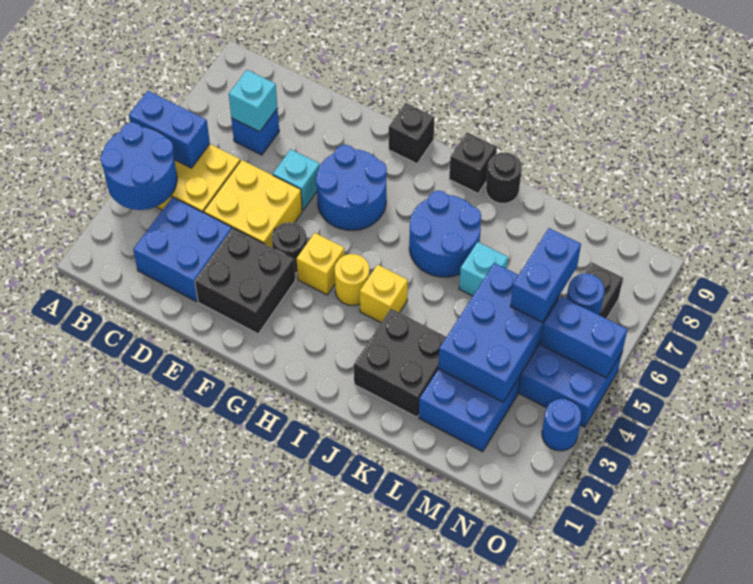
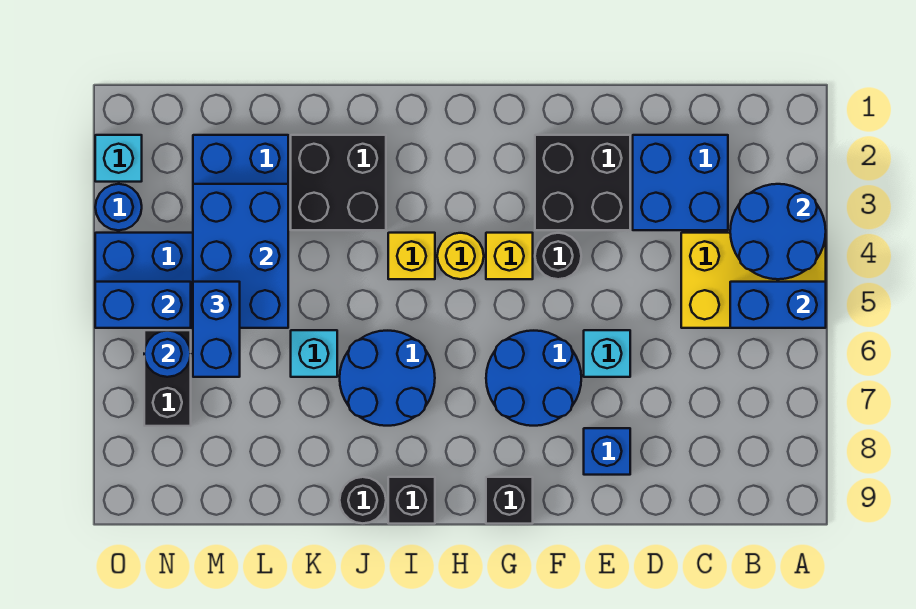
blue brick C7 level 1 -> blue brick E8 level 1
cyan brick C7 level 2 -> cyan brick O2 level 1
yellow brick D4:E5 level 1 -> none

